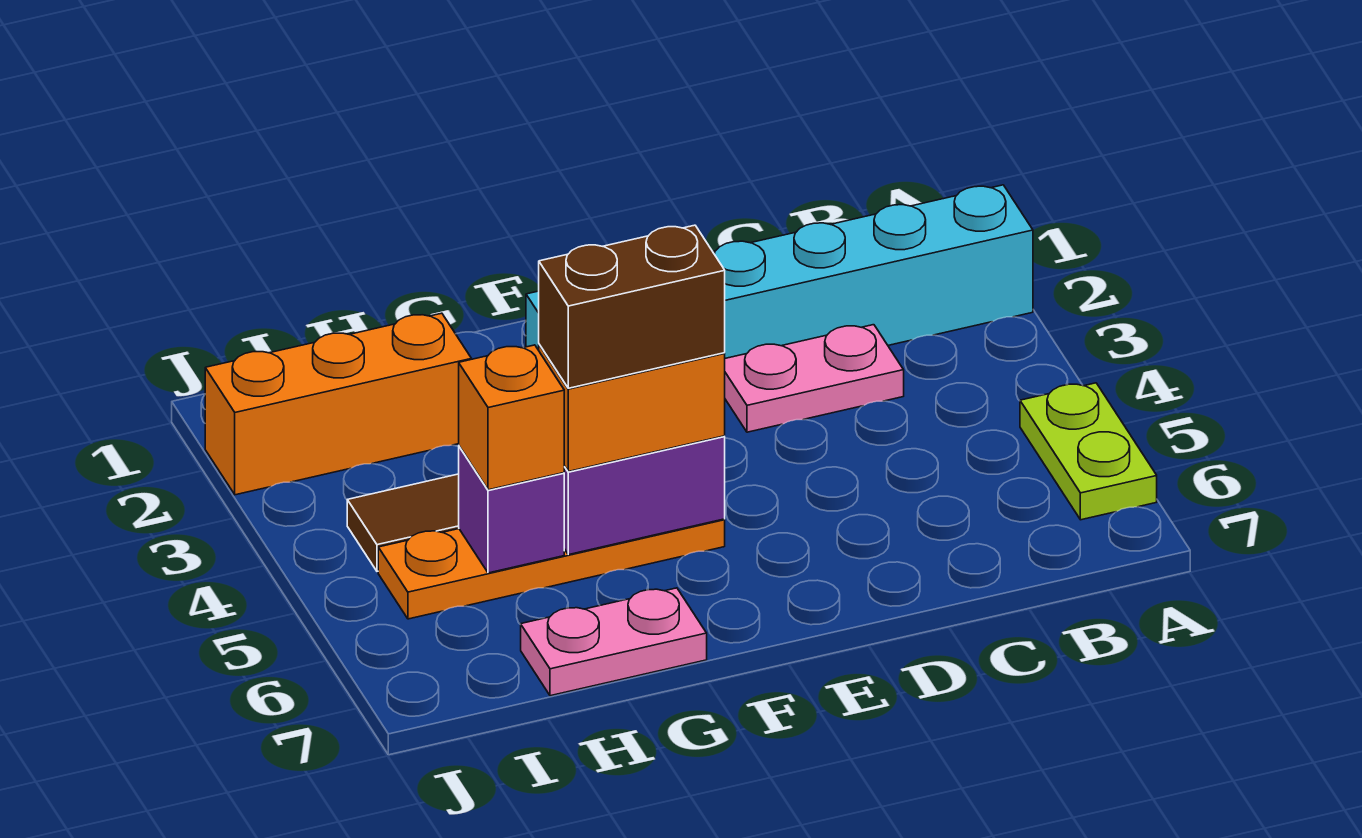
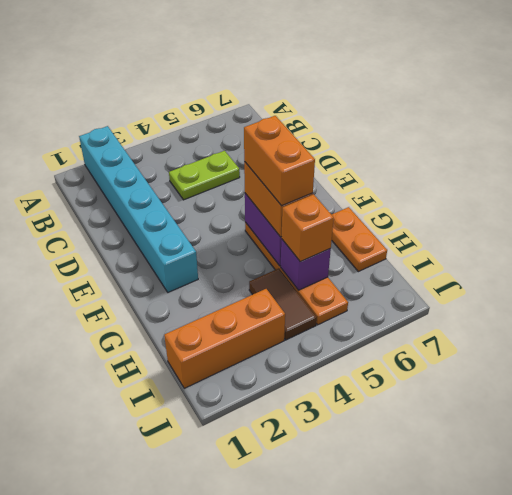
lime plate A5:A6 level 1 -> lime plate C4:C5 level 1
pink plate C3:D3 level 1 -> none
brown brick F5:G5 level 4 -> orange brick F5:G5 level 4
pink plate G7:H7 level 1 -> orange plate G7:H7 level 1
orange brick H2:J2 level 1 -> orange brick I1:I3 level 1

